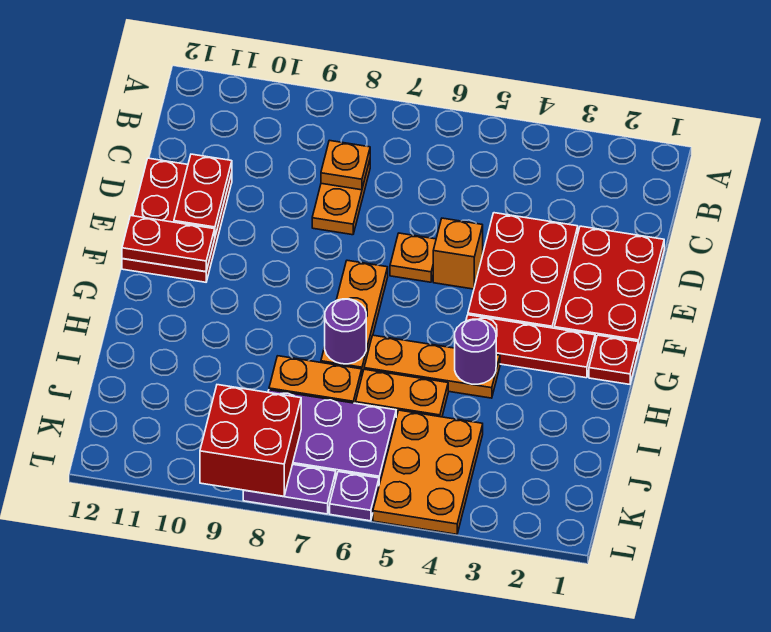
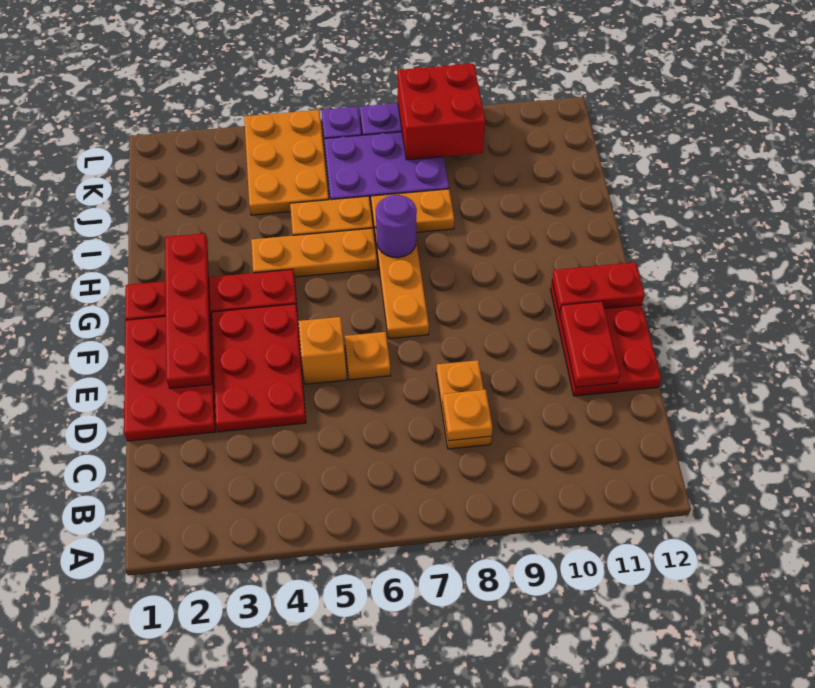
none -> red plate E2:H2 level 2
purple round brick H4 level 2 -> none

